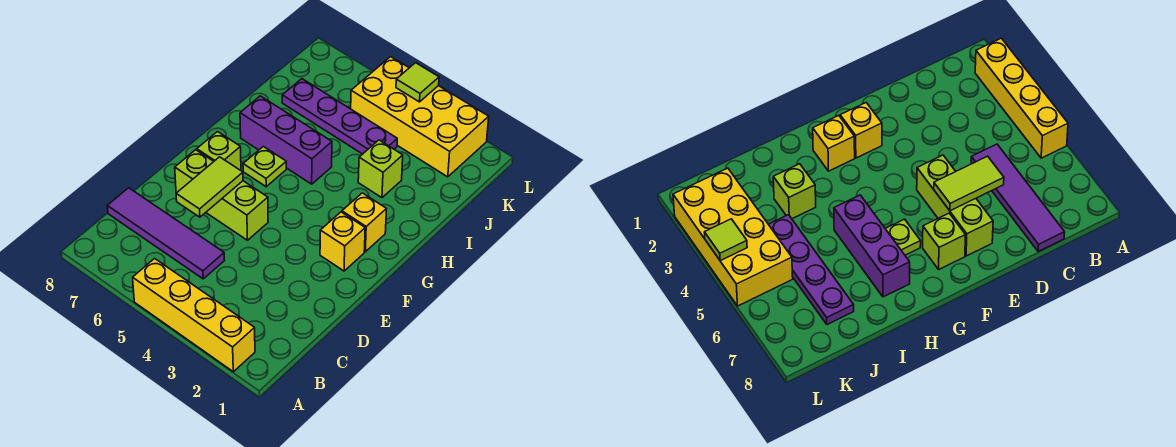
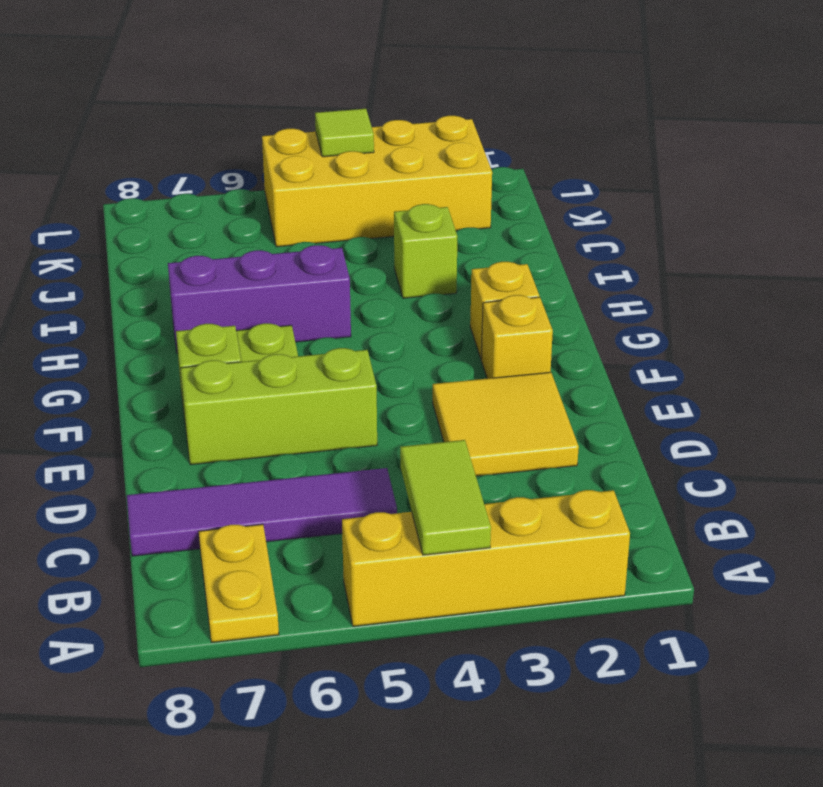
none -> yellow plate A7:B7 level 1
none -> yellow tile D2:E3 level 1
lime tile D6:E6 level 2 -> lime tile A4:B4 level 2
purple plate J4:J7 level 1 -> none

